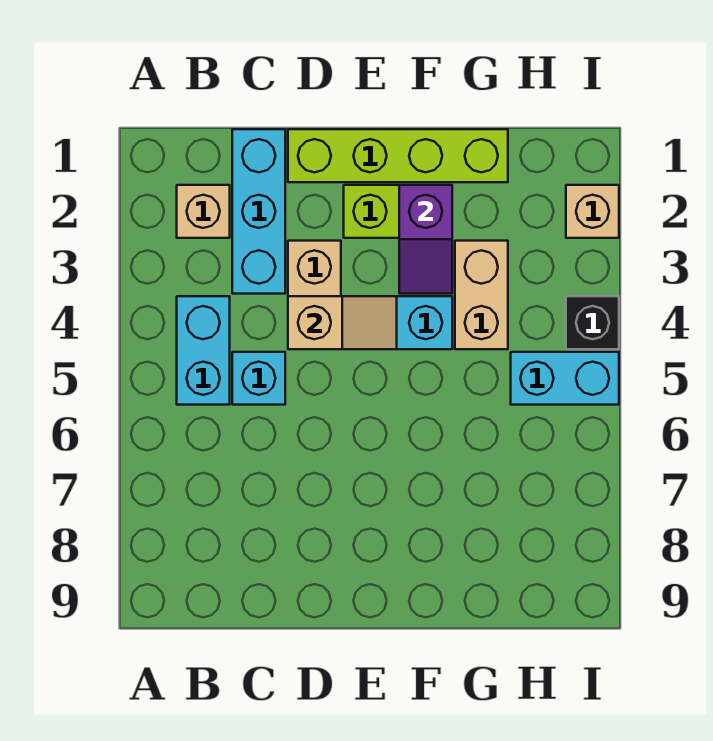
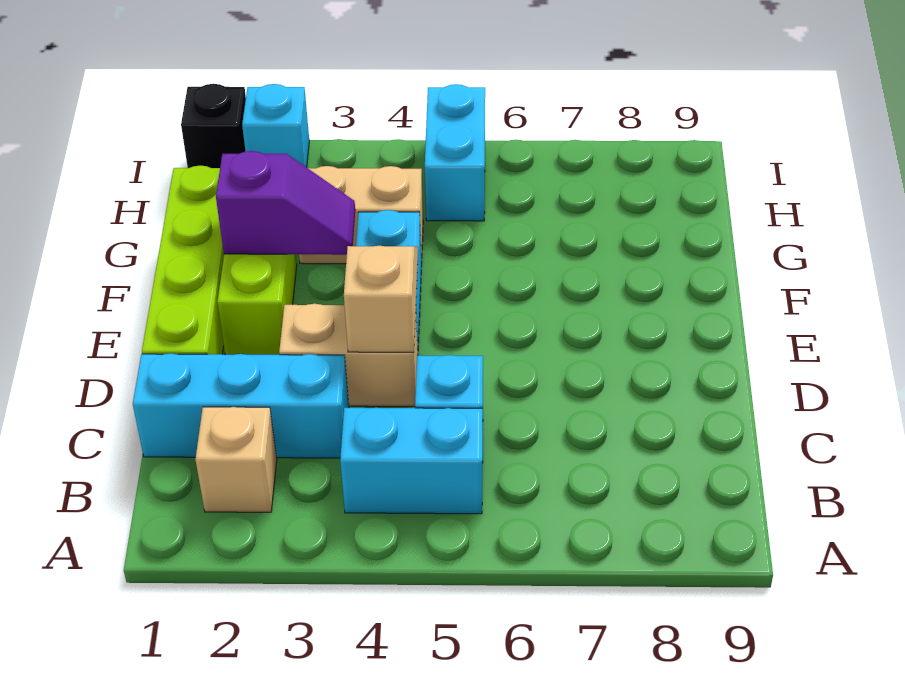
tan brick I2 level 1 -> cyan brick I2 level 1
black brick I4 level 1 -> black brick I1 level 1

